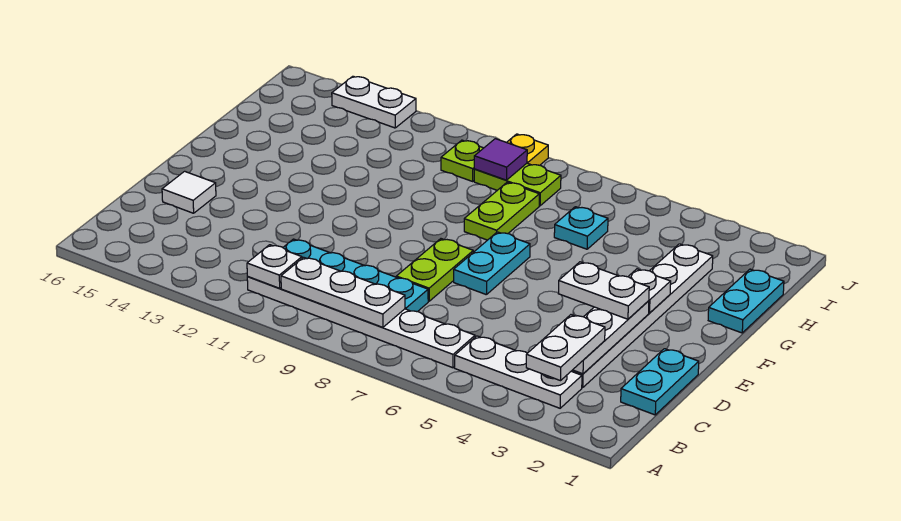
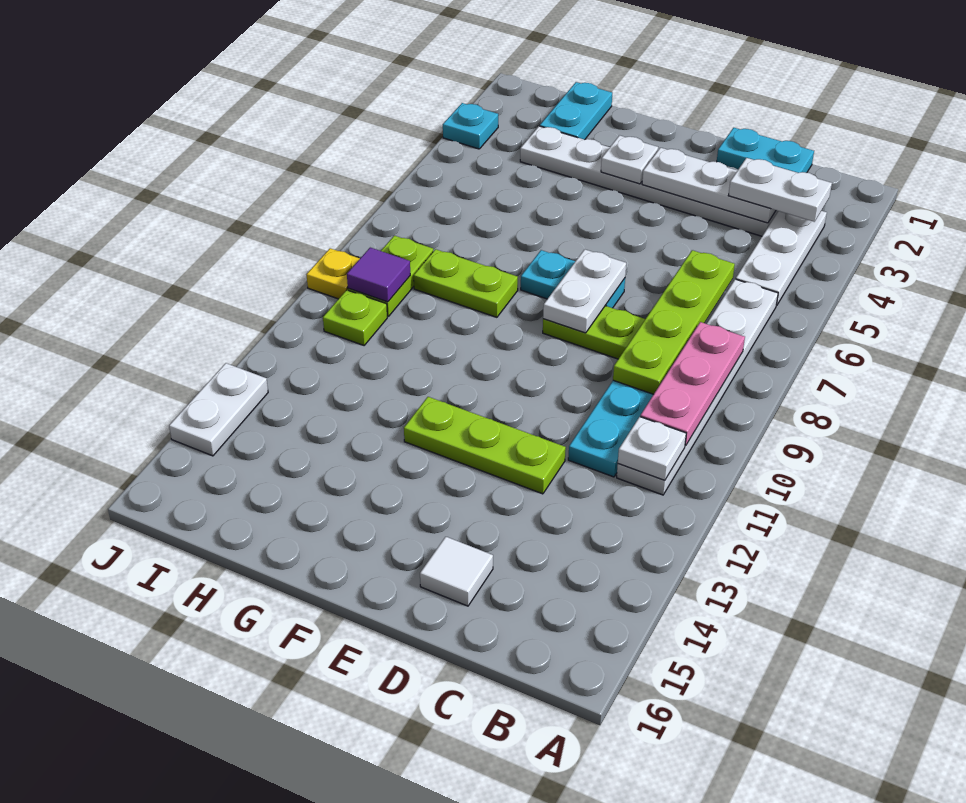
white plate B8:B10 level 2 -> pink plate B8:B10 level 2
none -> lime plate C6:C9 level 2
none -> lime plate D12:F12 level 1
white plate E3:E4 level 3 -> white plate E7:E8 level 2
cyan plate G1:H1 level 1 -> cyan plate H1:H2 level 1
cyan plate H6 level 1 -> cyan plate J3 level 1

